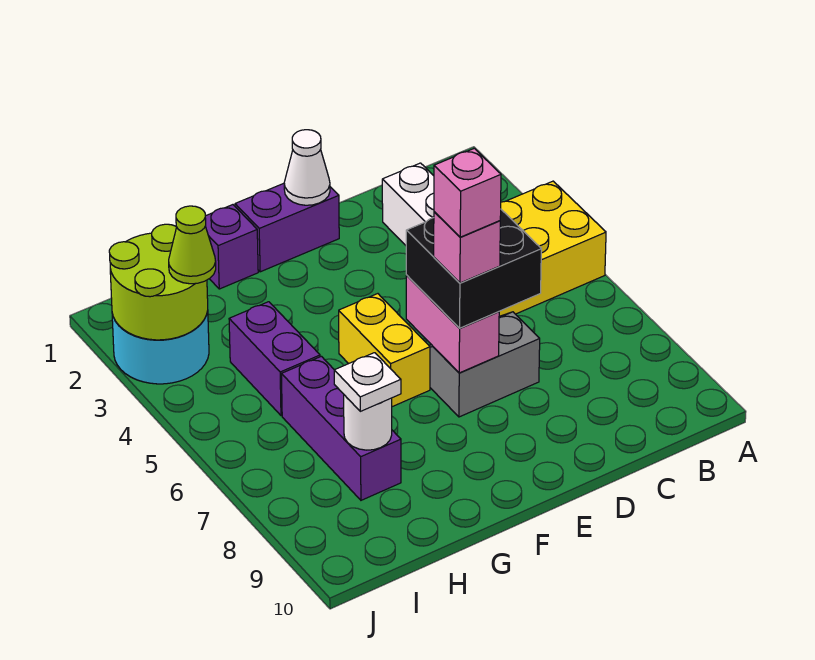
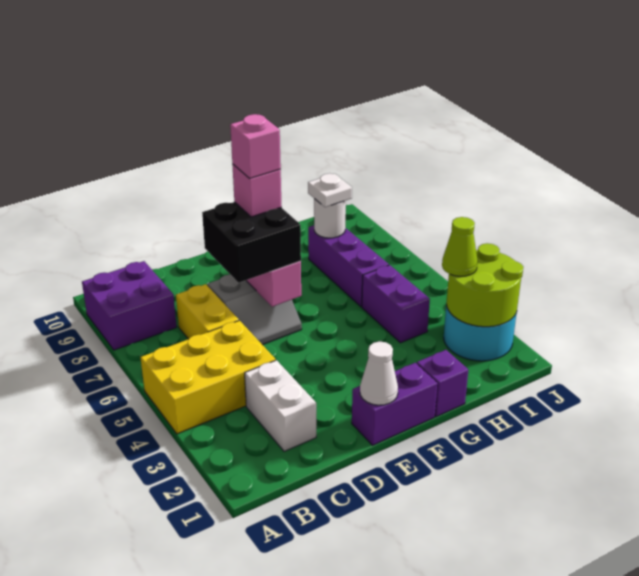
none -> purple brick A8:B9 level 1
yellow brick F5:F6 level 1 -> yellow brick C6:C7 level 1

